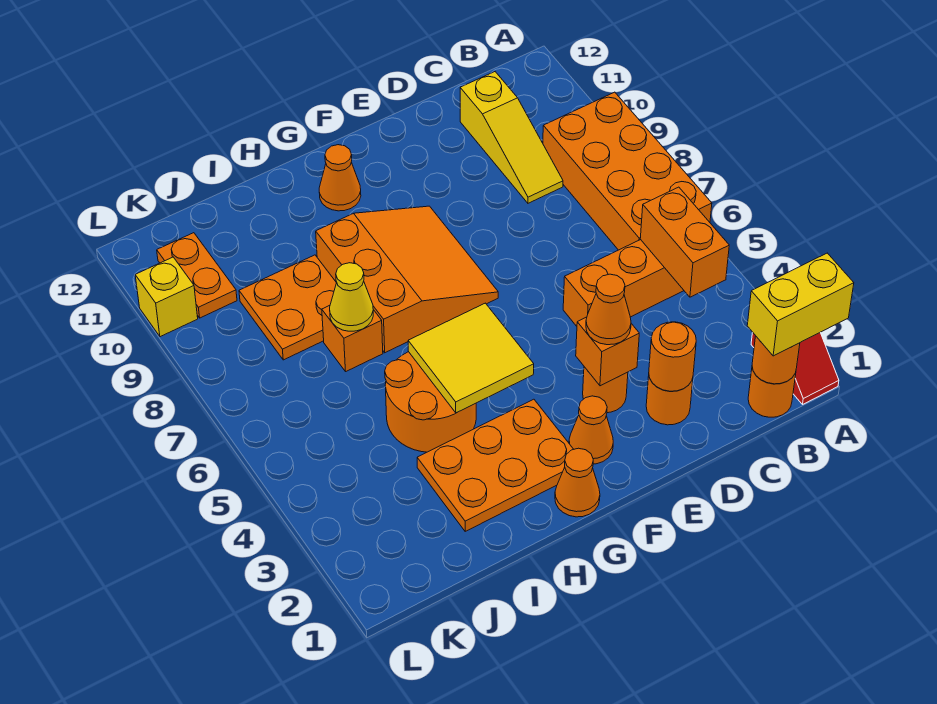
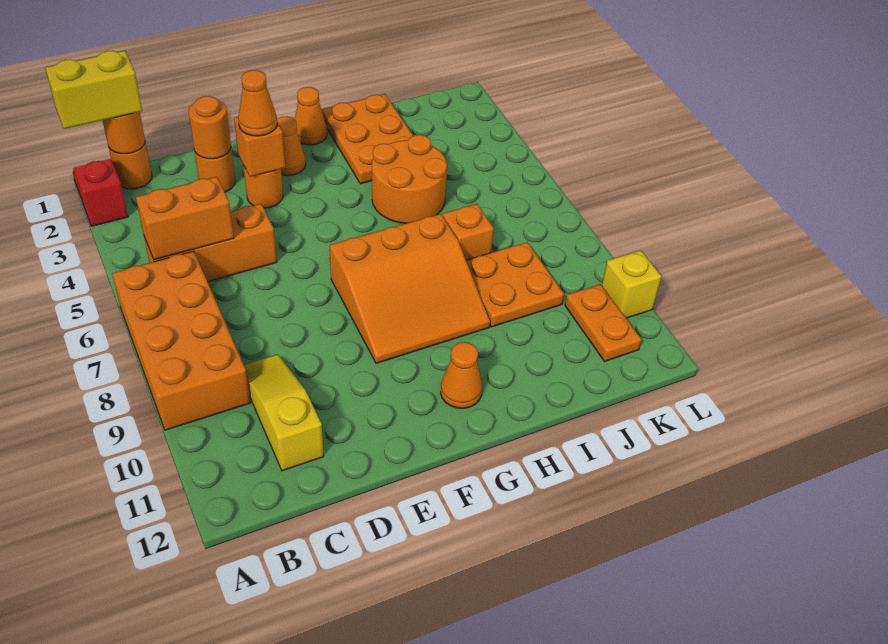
orange brick B4:B5 level 2 -> orange brick B5:C5 level 2
orange slope F7:H9 level 1 top H -> orange slope F7:H9 level 1 top 7
orange plate G2:I3 level 1 -> orange plate H1:I3 level 1
yellow tile G4:H5 level 2 -> none
yellow cone I7 level 2 -> none

